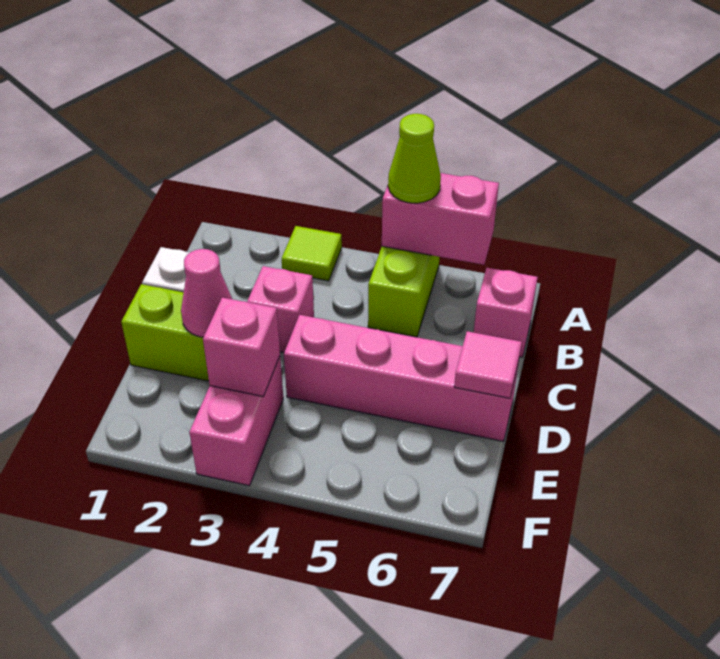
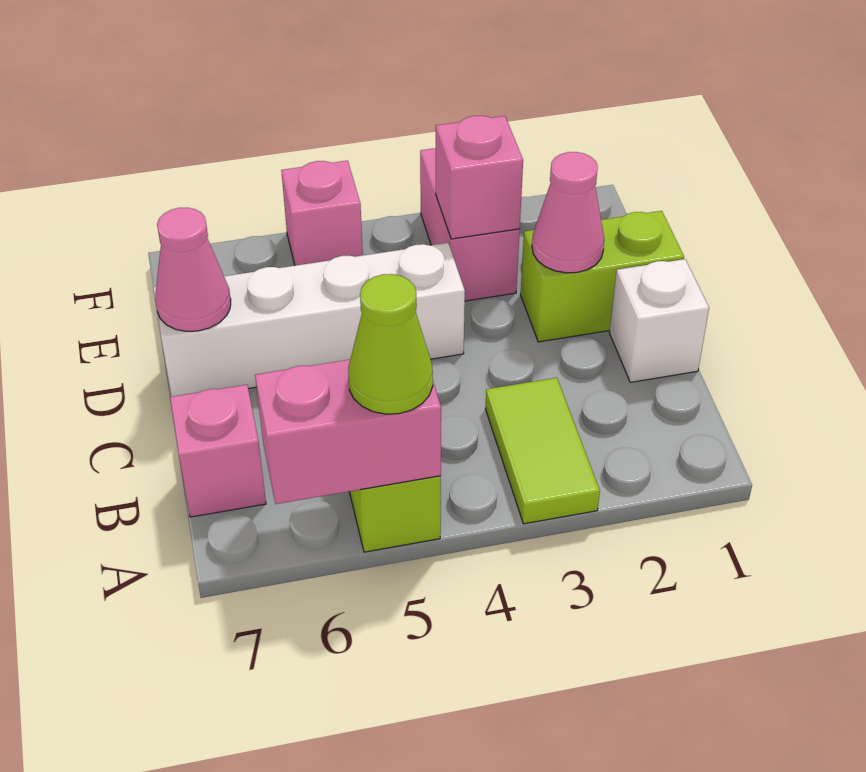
lime tile A3 level 1 -> lime tile A3:B3 level 1
pink brick C3 level 1 -> pink brick F5 level 1
pink brick D4:D7 level 1 -> white brick D4:D7 level 1
pink tile D7 level 2 -> pink cone D7 level 2

